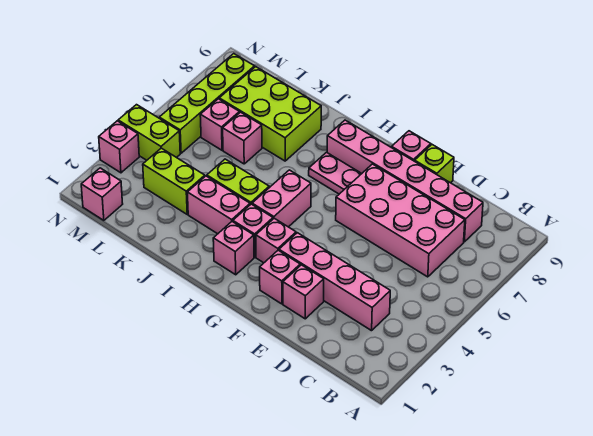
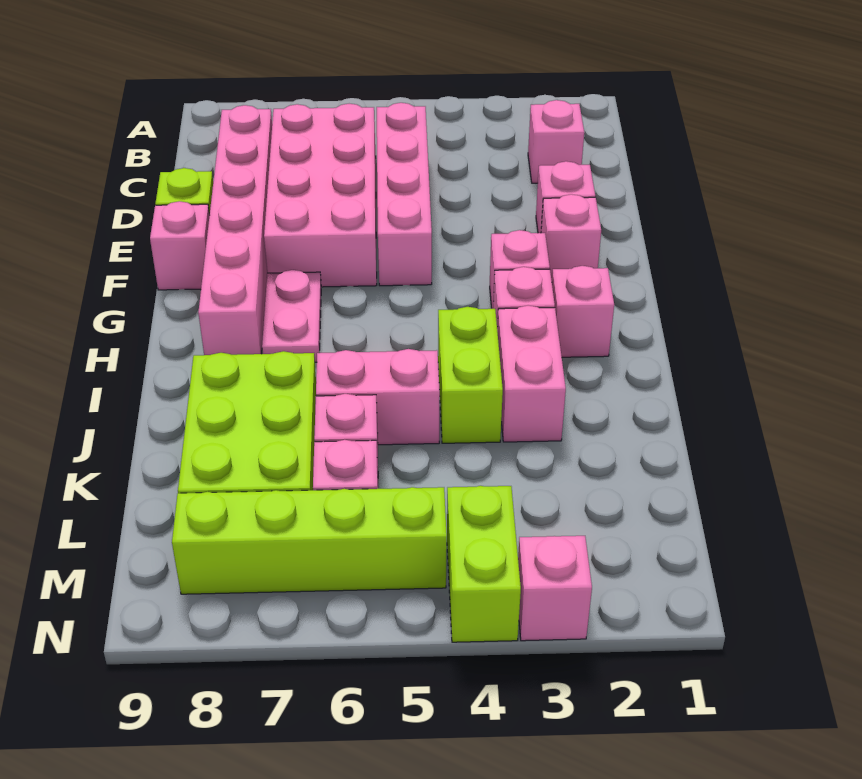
pink brick C3:F3 level 1 -> pink brick C5:F5 level 1
pink brick H4:H5 level 1 -> pink brick J5:J6 level 1
lime brick K3:L3 level 1 -> none
pink brick M1 level 1 -> pink brick C2 level 1

